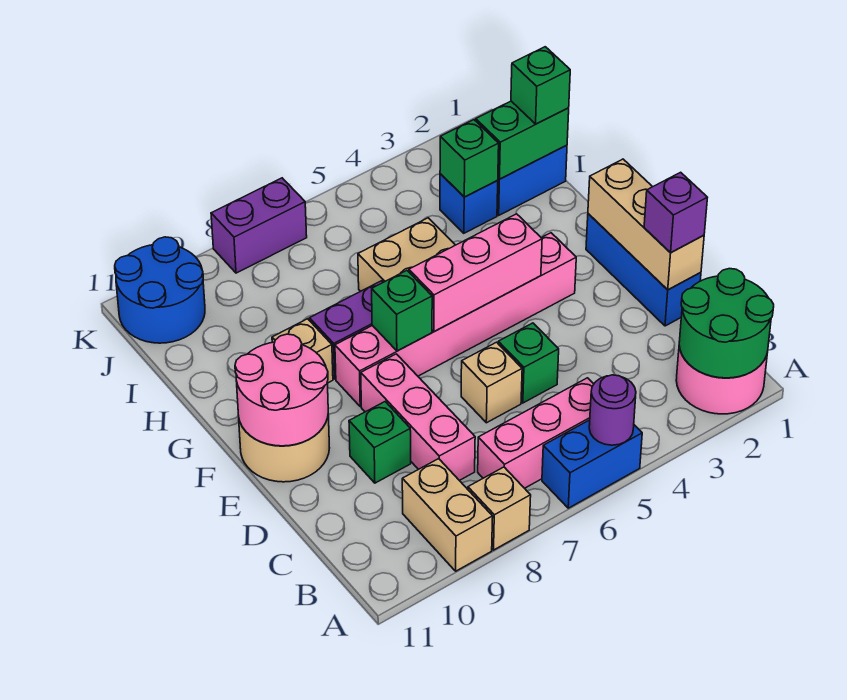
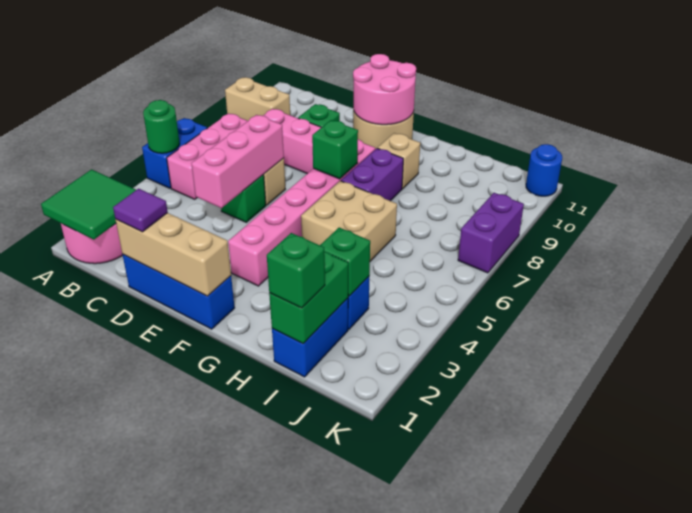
green round brick A1:B2 level 2 -> green tile A1:B2 level 2
purple round brick A5 level 2 -> green round brick A5 level 2
tan brick A8 level 1 -> none
purple brick D1 level 3 -> purple tile D1 level 3
pink brick F4:F6 level 2 -> pink brick D4:D6 level 2
blue round brick J10:K11 level 1 -> blue round brick K11 level 1

